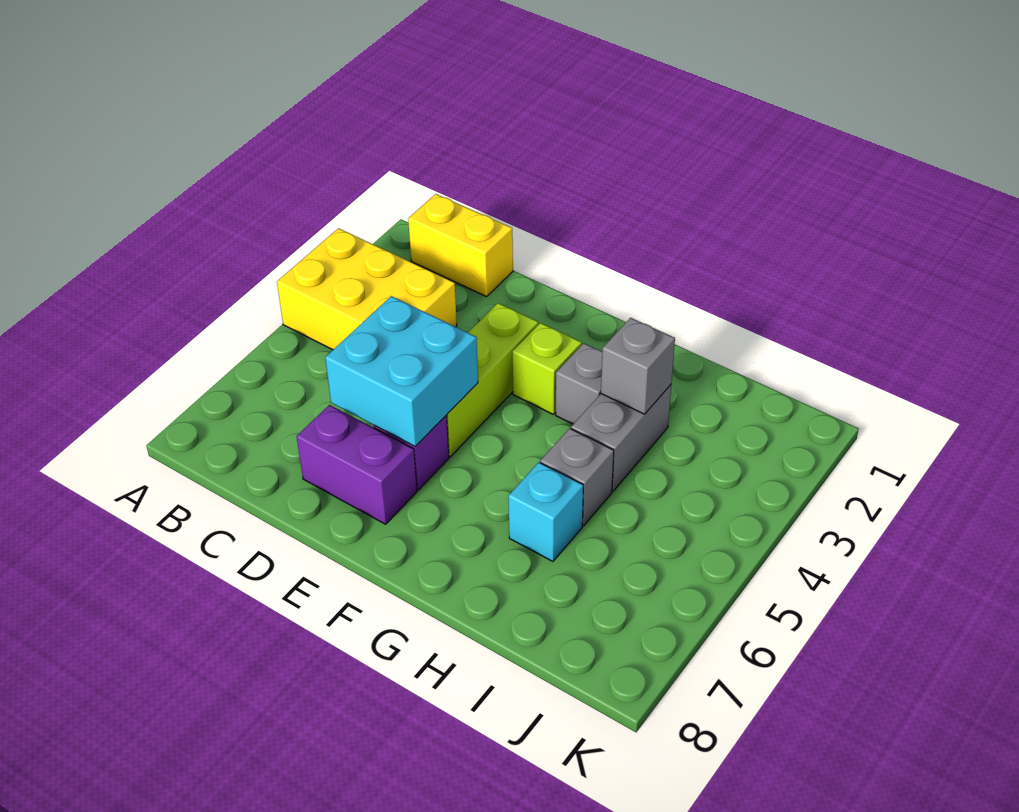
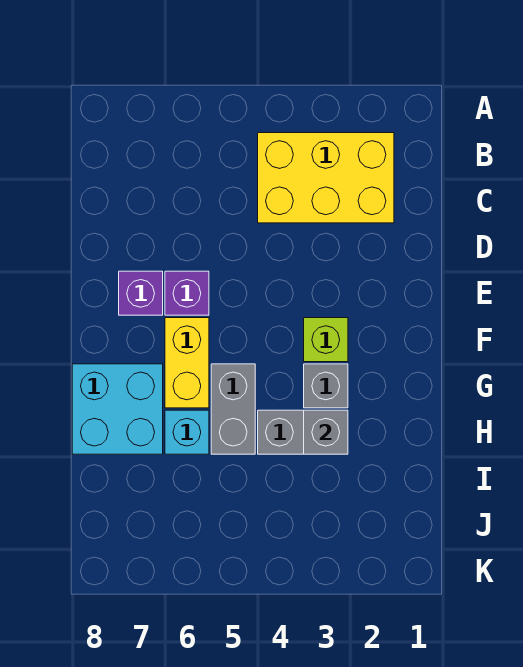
yellow brick A3:C4 level 1 -> yellow brick B2:C4 level 1
yellow brick B1:C1 level 1 -> yellow brick F6:G6 level 1
cyan brick D5:E6 level 2 -> cyan brick G7:H8 level 1
purple brick D7:E7 level 1 -> purple brick E7 level 1
lime brick E3:E5 level 1 -> none
grey brick H5 level 1 -> grey brick G5:H5 level 1

